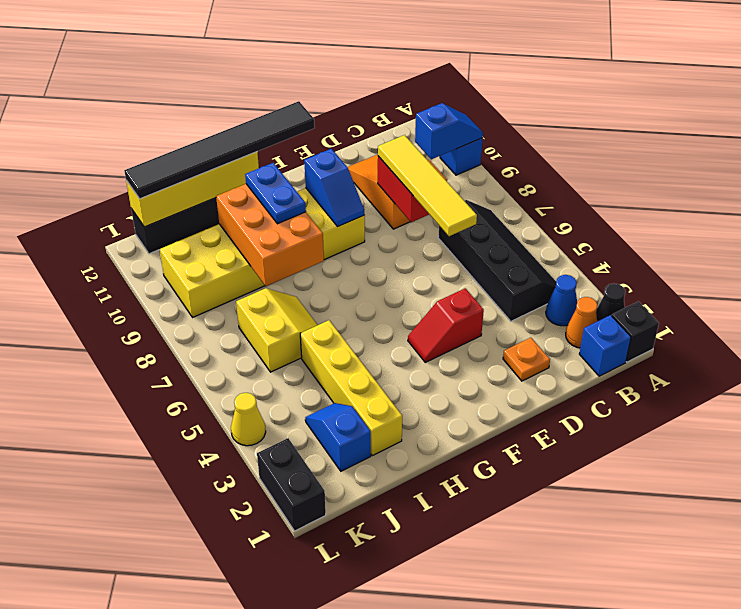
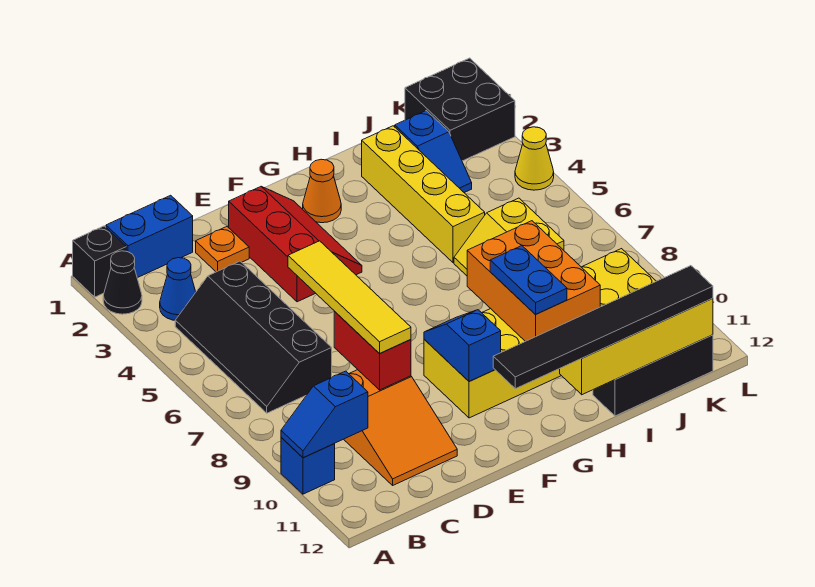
blue brick B1 level 1 -> blue brick B1:C1 level 1
orange cone B2 level 1 -> orange cone G2 level 1
red slope E4:F4 level 1 top E -> red slope E2:F4 level 1 top E
black brick L1:L2 level 1 -> black brick K1:L2 level 1

